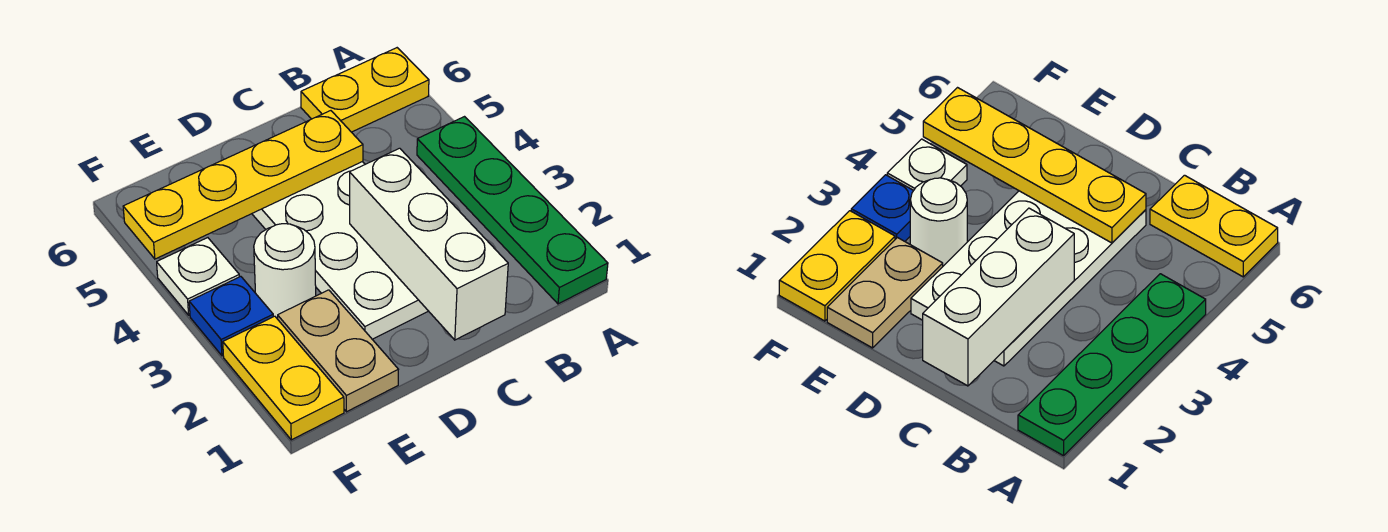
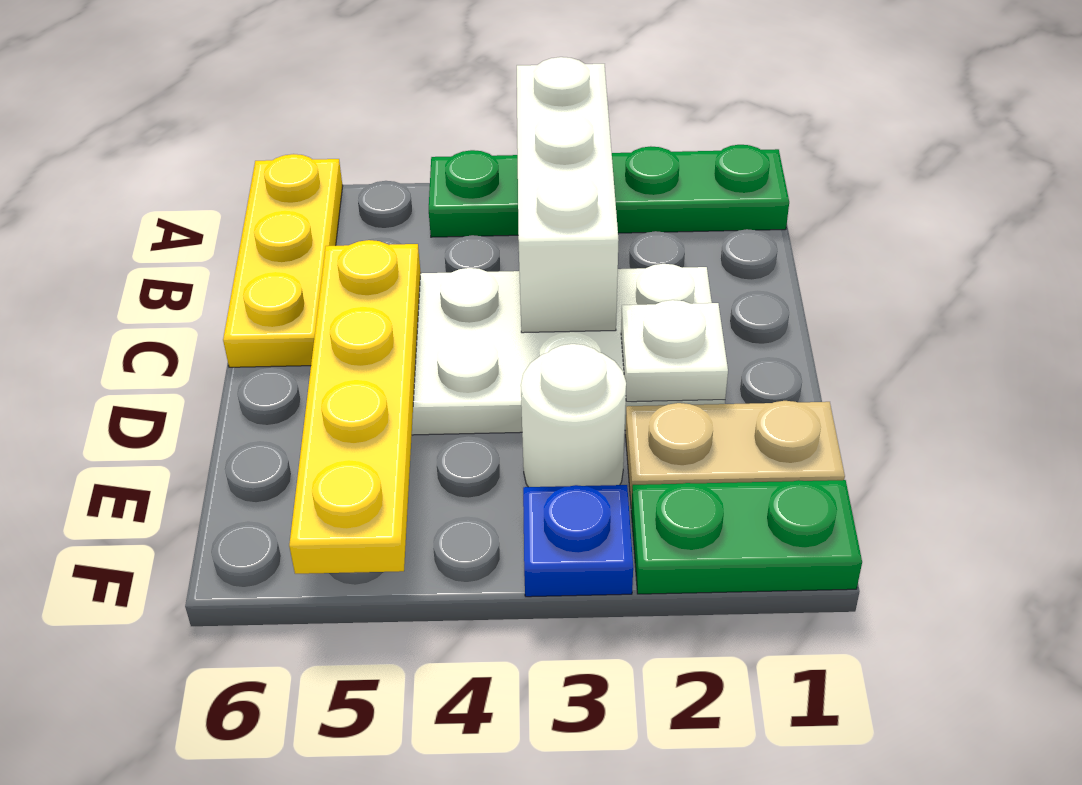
yellow plate A6:B6 level 1 -> yellow plate A6:C6 level 1
white brick C1:C3 level 2 -> white brick A3:C3 level 2
yellow plate F1:F2 level 1 -> green plate F1:F2 level 1
white plate F4 level 1 -> white plate D2 level 2

